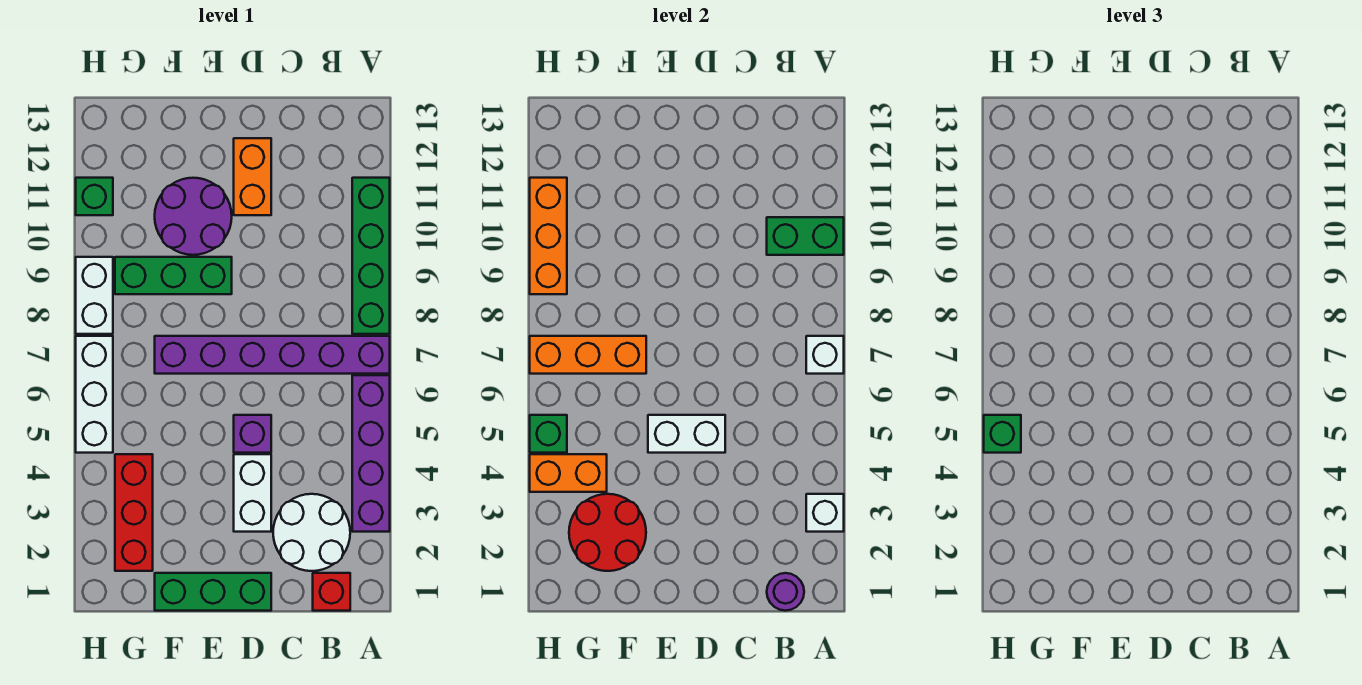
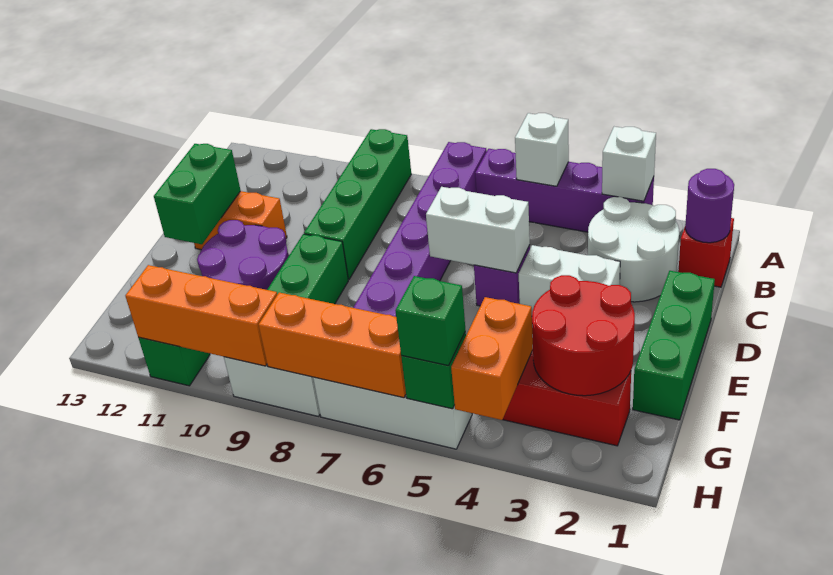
white brick A7 level 2 -> white brick A5 level 2
green brick A8:A11 level 1 -> green brick A9:D9 level 1
green brick A10:B10 level 2 -> green brick D12:E12 level 2
white brick D5:E5 level 2 -> white brick D5:D6 level 2
orange brick F7:H7 level 2 -> orange brick H6:H8 level 2

